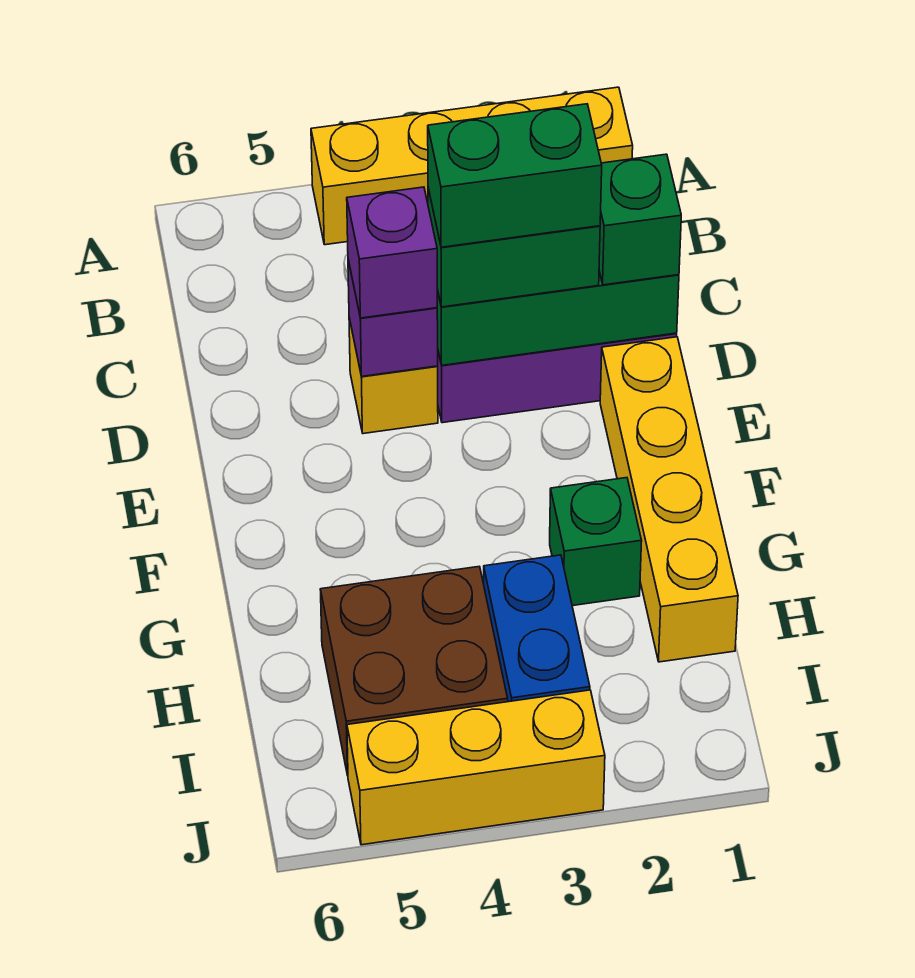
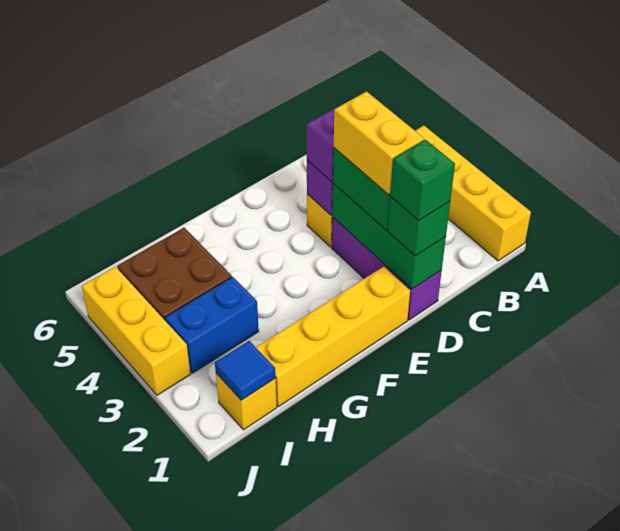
green brick D2:D3 level 4 -> yellow brick D2:D3 level 4
green brick G2 level 1 -> green brick D1 level 4
none -> yellow brick I1 level 1
none -> blue tile I1 level 2

